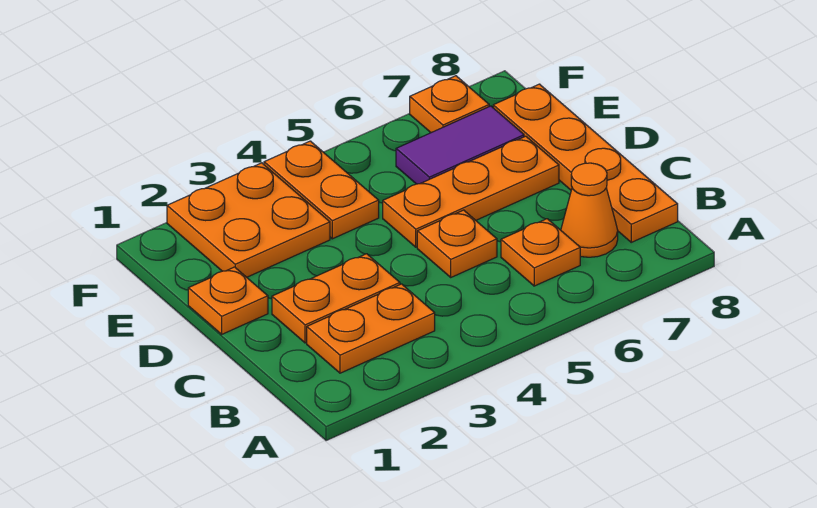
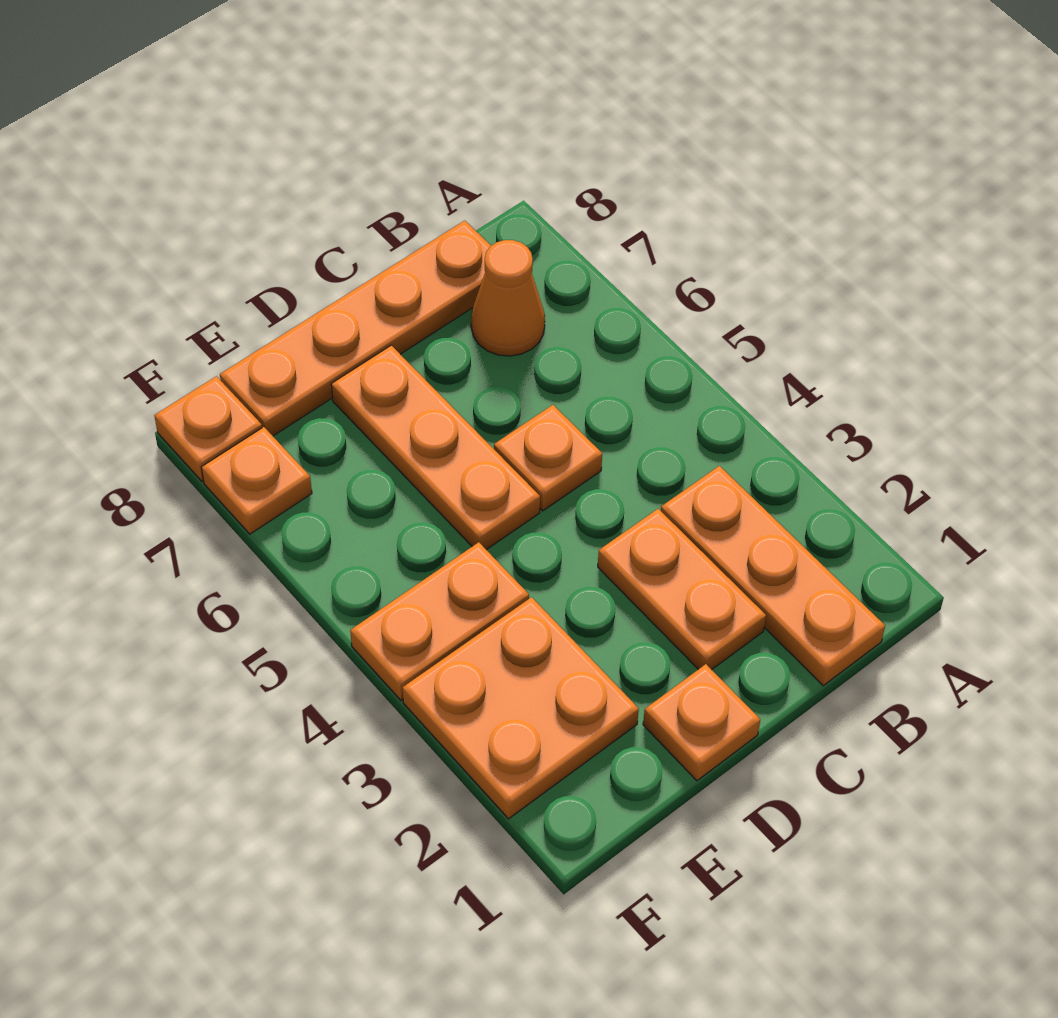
orange plate B2:B3 level 1 -> orange plate B1:B3 level 1
orange plate B6 level 1 -> orange plate F8 level 1
purple tile E6:E7 level 1 -> none

